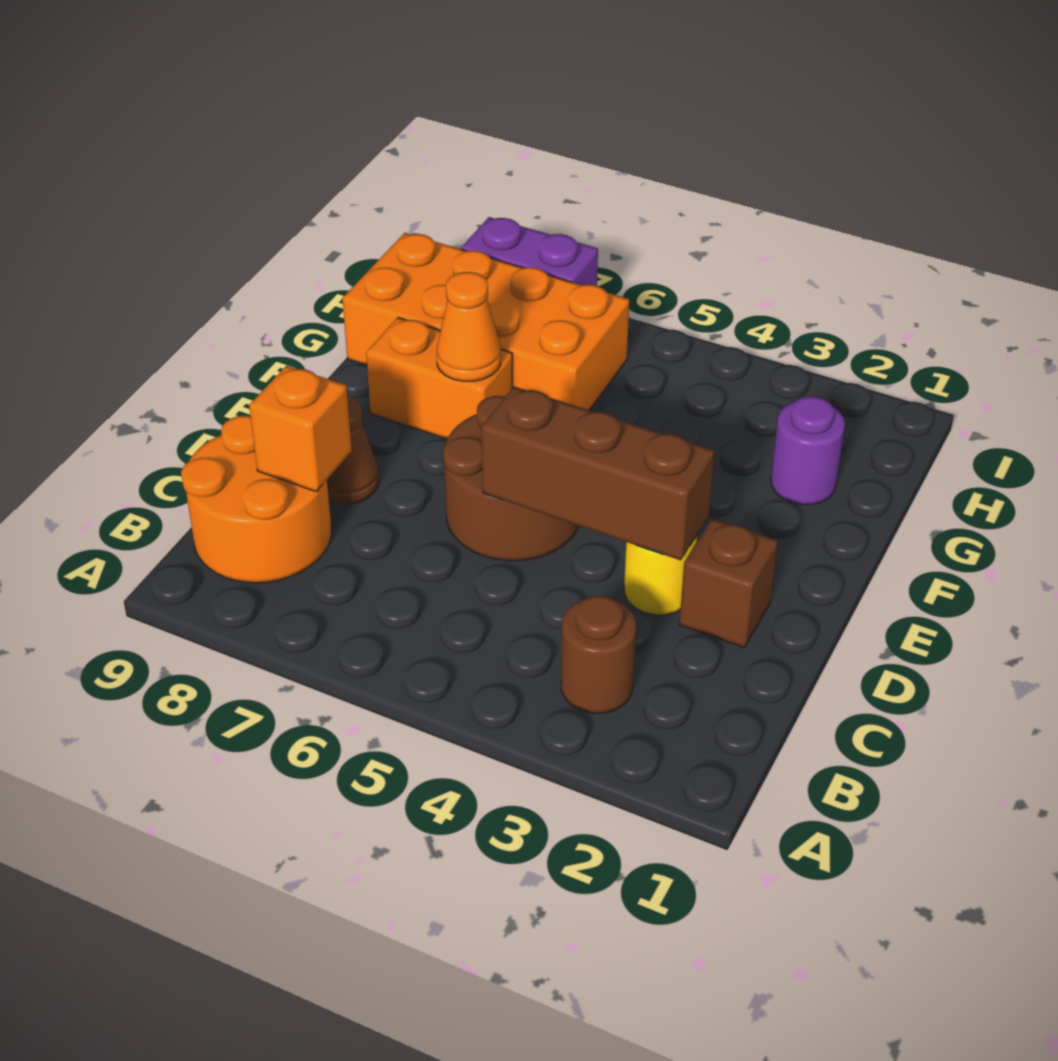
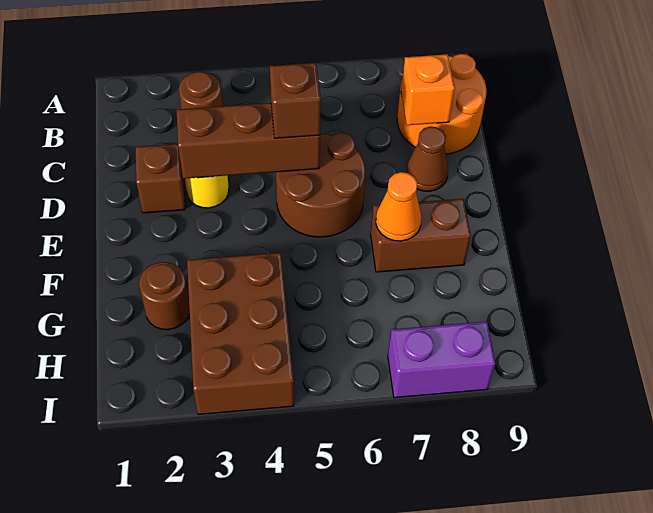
none -> brown brick D5 level 3
orange brick F7:F8 level 1 -> brown brick F7:F8 level 1
purple round brick G2 level 1 -> brown round brick G2 level 1
none -> brown brick G3:I4 level 1
orange brick G6:H9 level 1 -> none

